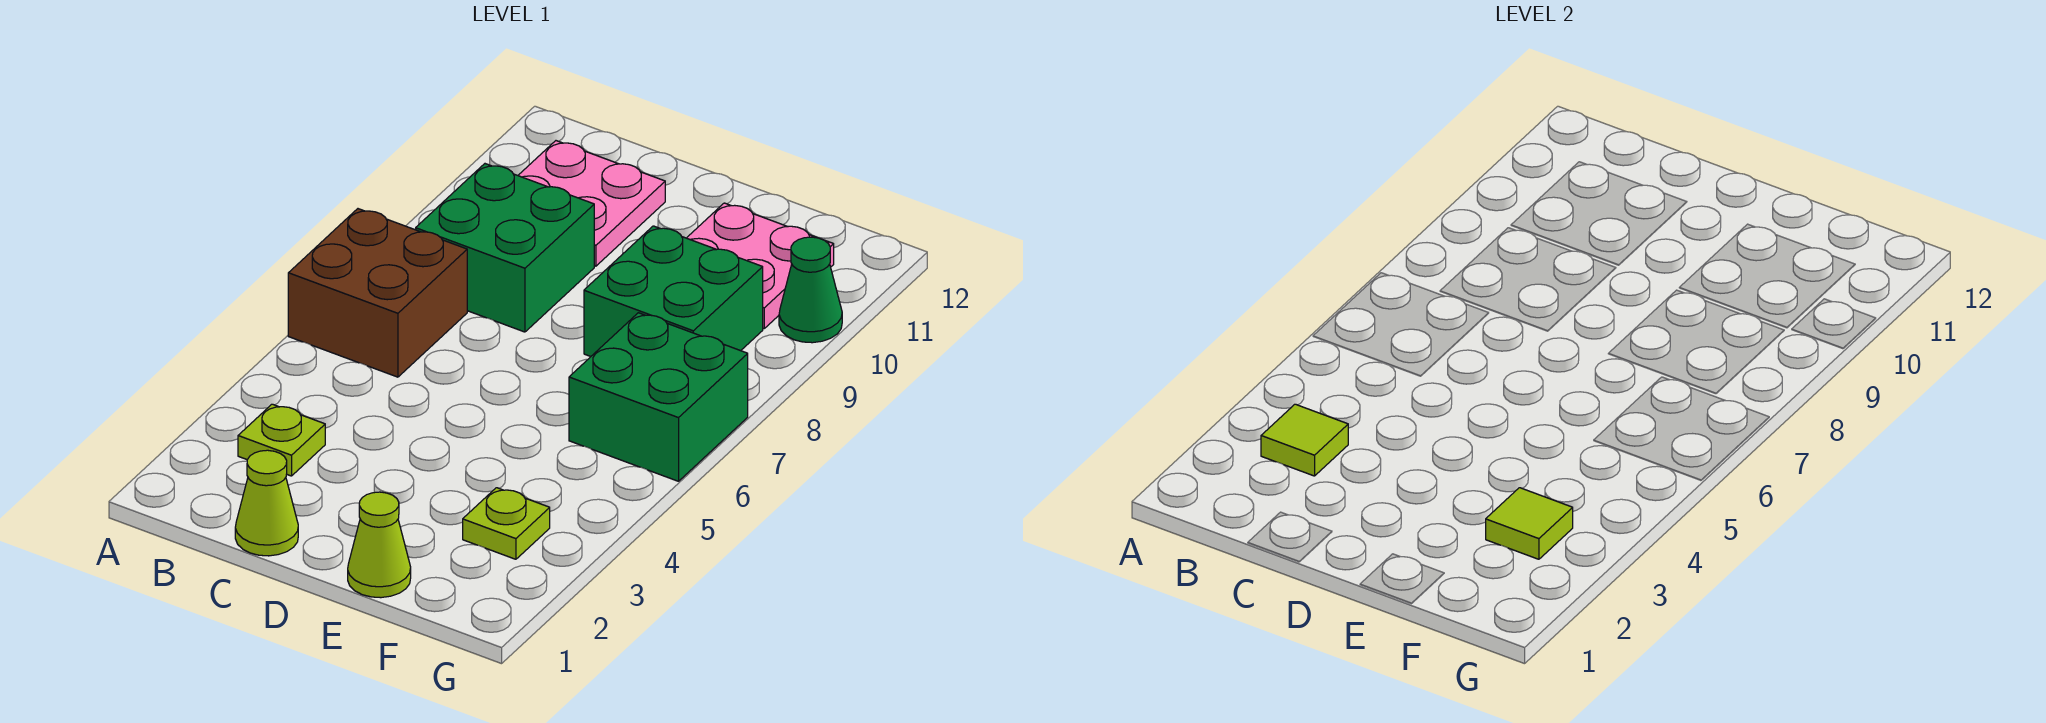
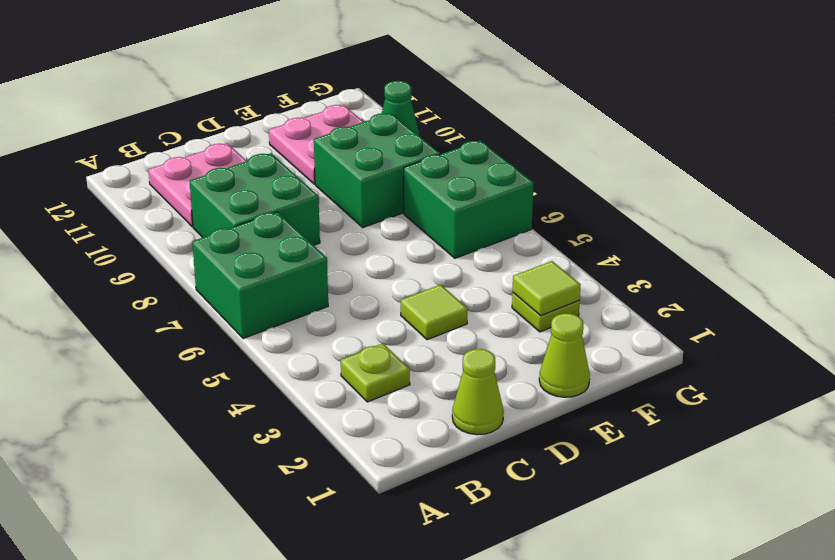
brown brick A6:B7 level 1 -> green brick A6:B7 level 1
lime tile B3 level 2 -> lime tile D4 level 1

